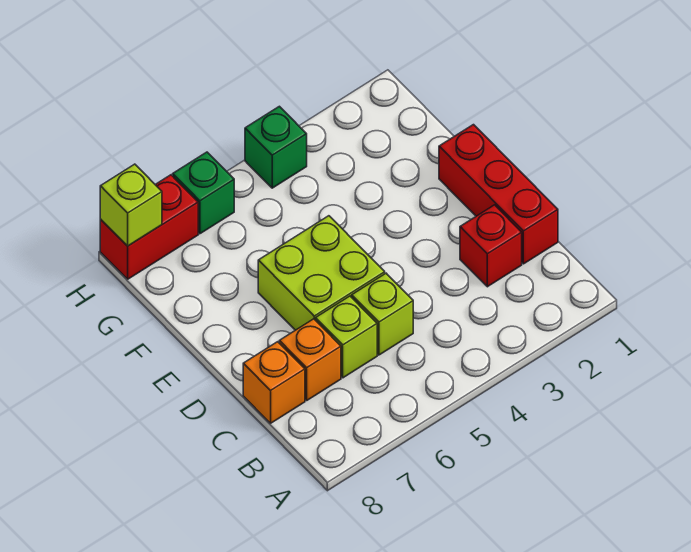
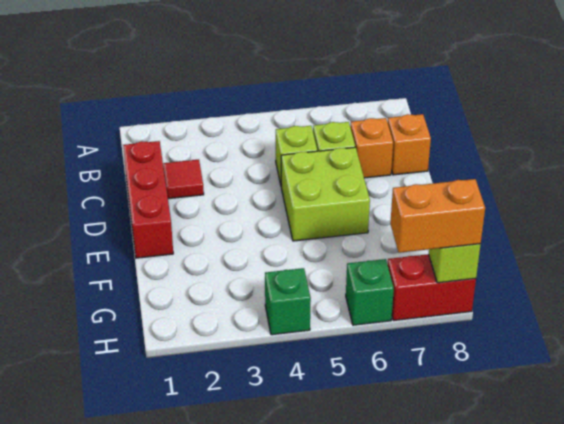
red brick C2 level 1 -> red tile C2 level 1
none -> orange brick H7:H8 level 3

